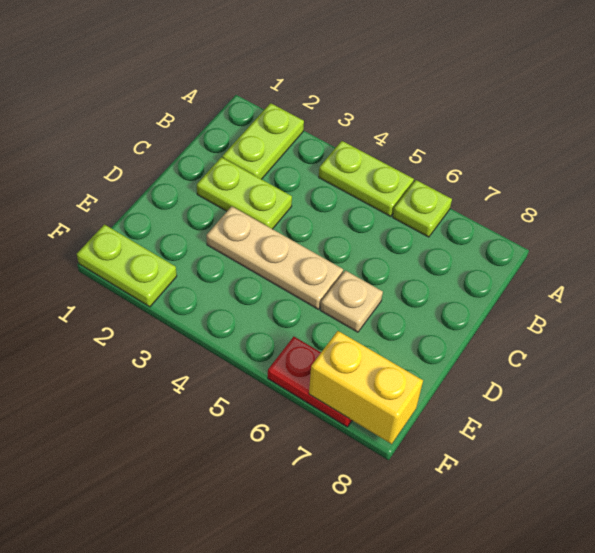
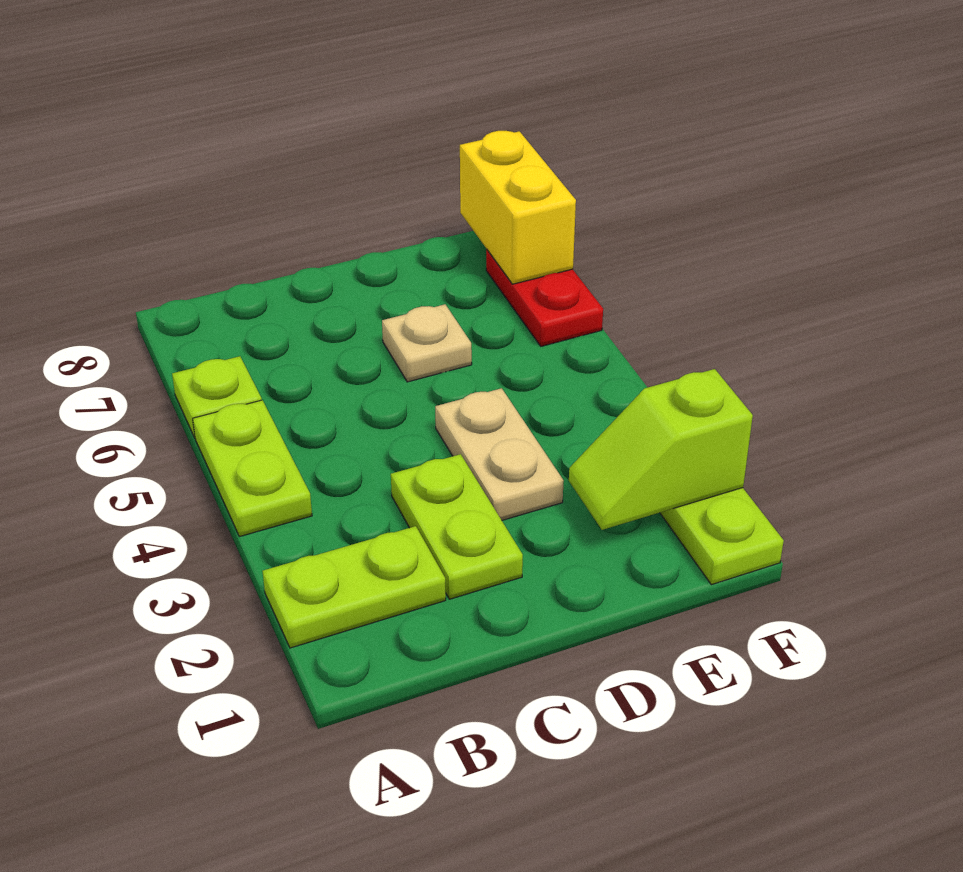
tan plate D3:D5 level 1 -> tan plate D3:D4 level 1
none -> lime slope E2:F2 level 2 top F

